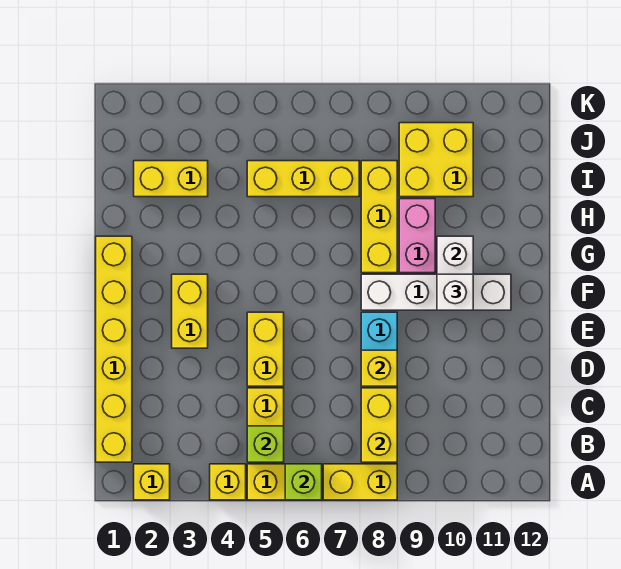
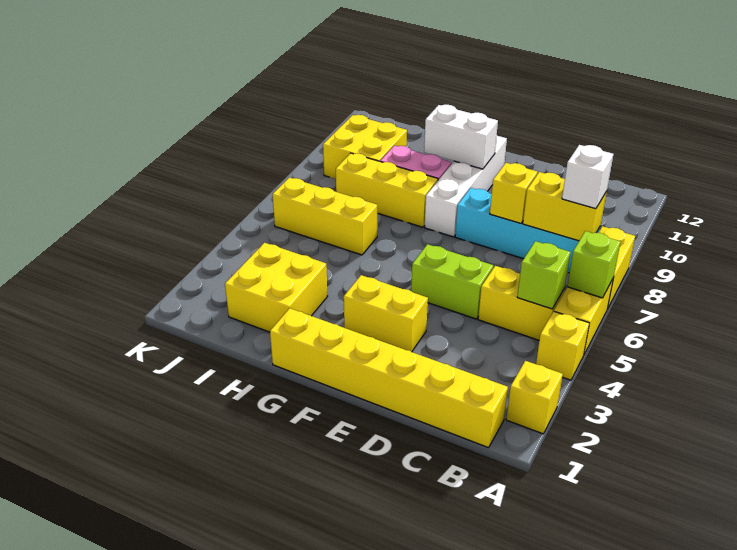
yellow brick D5:E5 level 1 -> lime brick D5:E5 level 1
white brick F10 level 3 -> white brick B8 level 3
yellow brick I2:I3 level 1 -> yellow brick H2:I3 level 1
yellow brick I5:I7 level 1 -> yellow brick H6:J6 level 1

